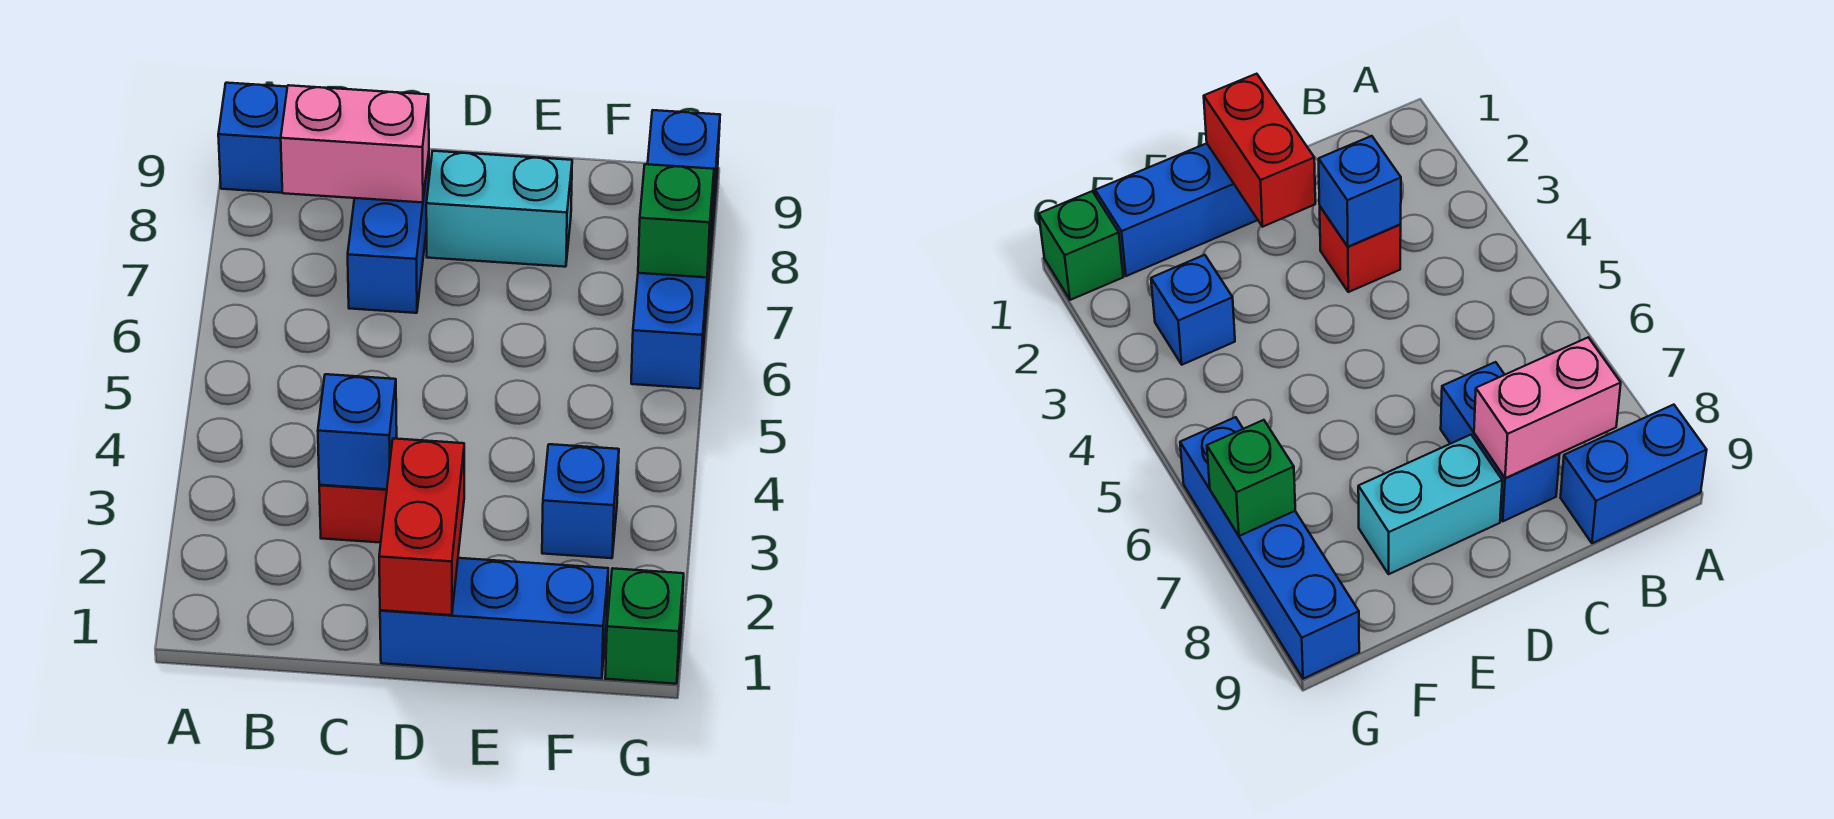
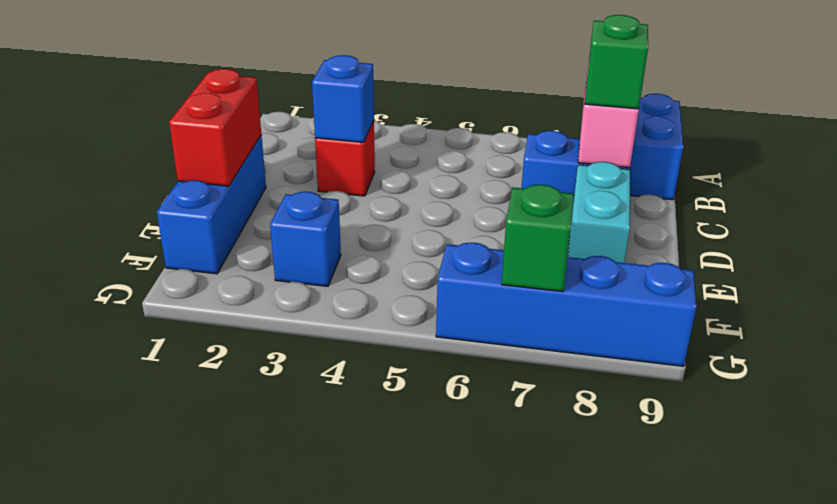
red brick D1:D2 level 2 -> red brick D1:E1 level 2
green brick G1 level 1 -> green brick C8 level 3

